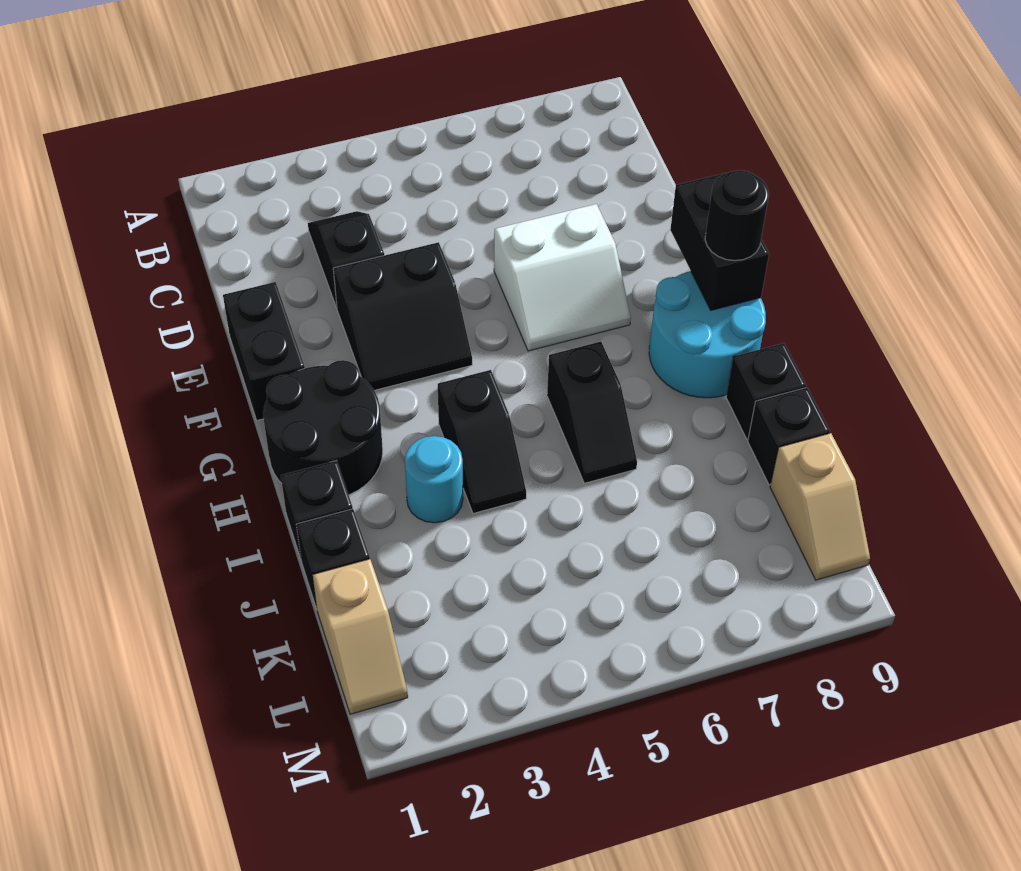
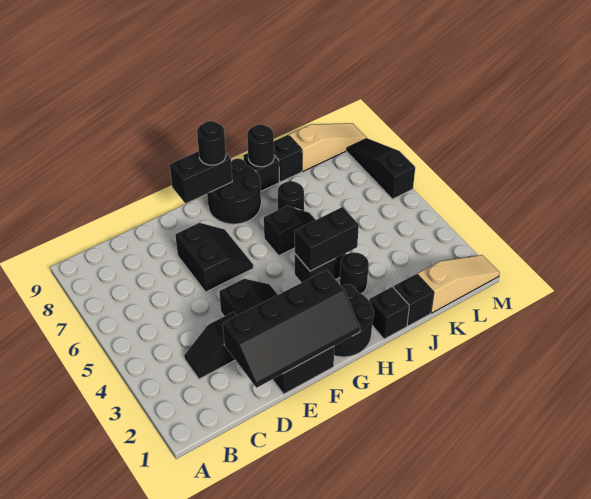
none -> black slope D1:G2 level 2 top 2
white slope E6:F7 level 1 top E -> black slope E6:F7 level 1 top E
cyan round brick G8:H9 level 1 -> black round brick G8:H9 level 1
none -> black brick H4:I4 level 2
cyan round brick I3 level 1 -> black round brick I3 level 1
none -> black round brick I7 level 1
none -> black round brick I9 level 2
tan slope K1:L1 level 1 top K -> tan slope K1:M1 level 1 top K
tan slope K9:L9 level 1 top K -> tan slope K9:M9 level 1 top K
none -> black slope M6:M8 level 1 top 6

